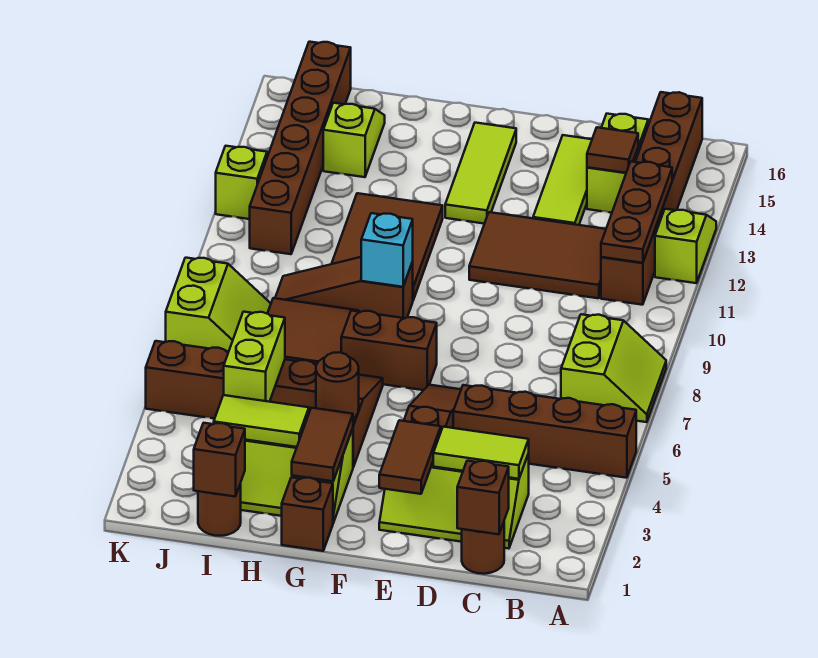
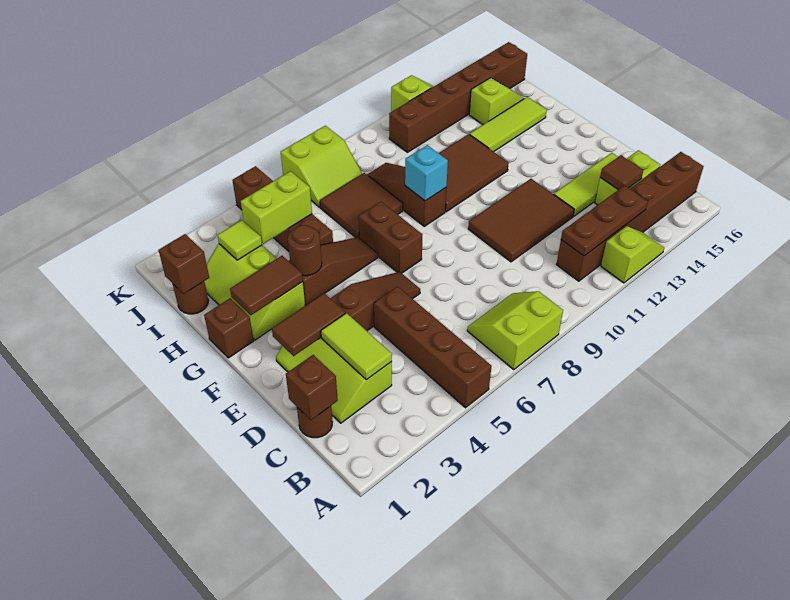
lime slope A7:B8 level 1 top B -> lime slope A7:B8 level 1 top A
brown tile C11:E12 level 1 -> brown tile D10:E12 level 1
lime tile F13:F15 level 1 -> lime tile H13:H15 level 1
lime tile H3:I3 level 2 -> lime tile I3 level 2

